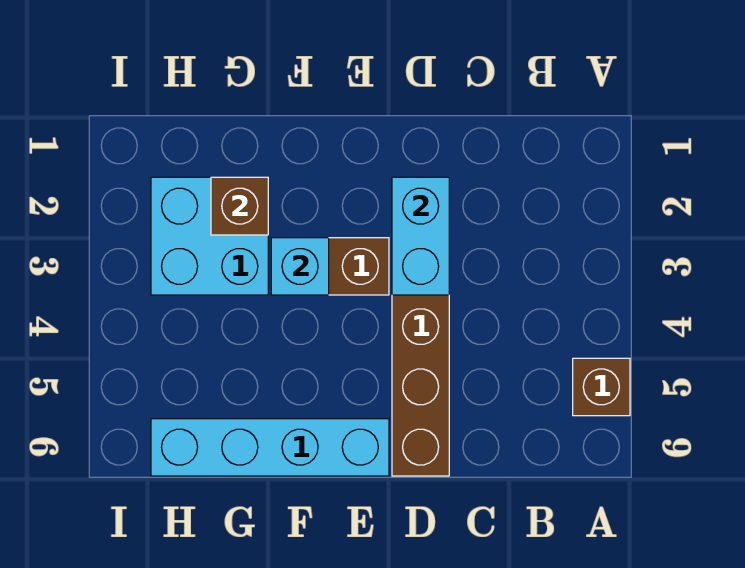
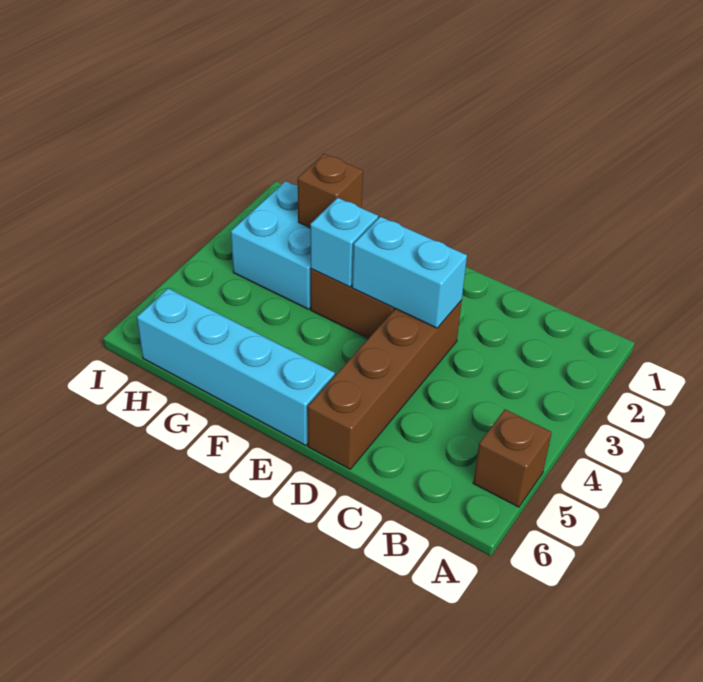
cyan brick D2:D3 level 2 -> cyan brick D3:E3 level 2

